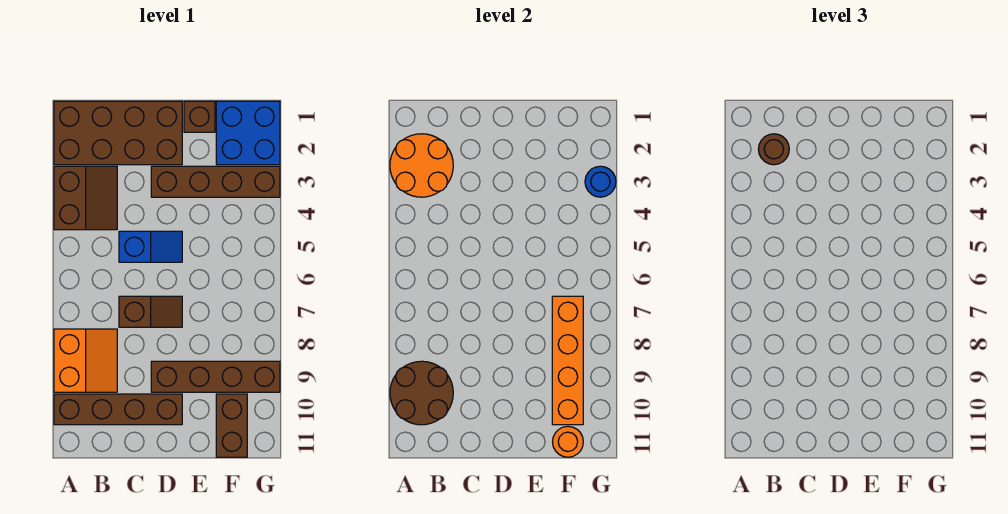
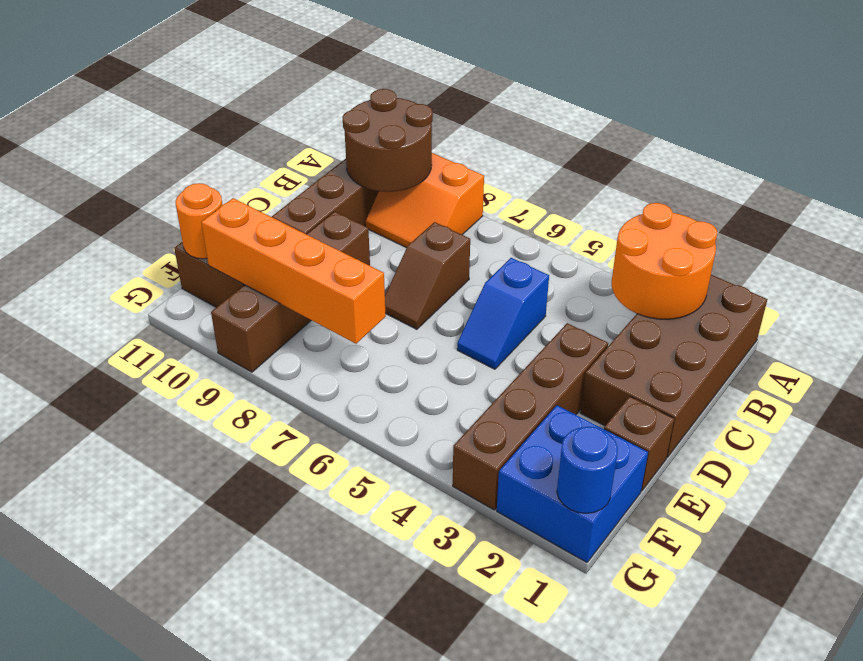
brown slope A3:B4 level 1 top A -> none
brown round brick B2 level 3 -> none
blue round brick G3 level 2 -> blue round brick G1 level 2

